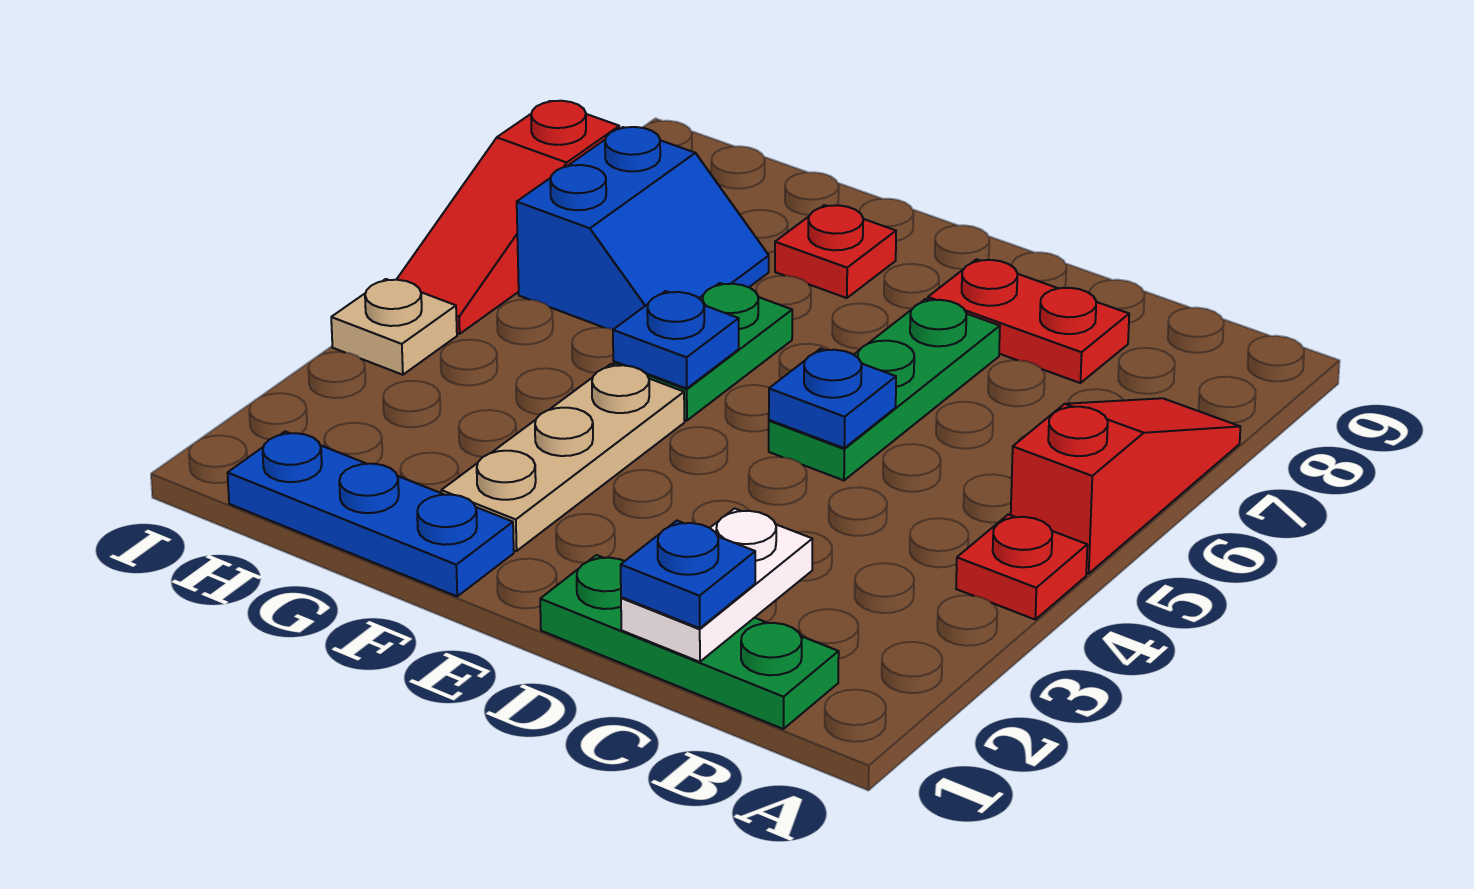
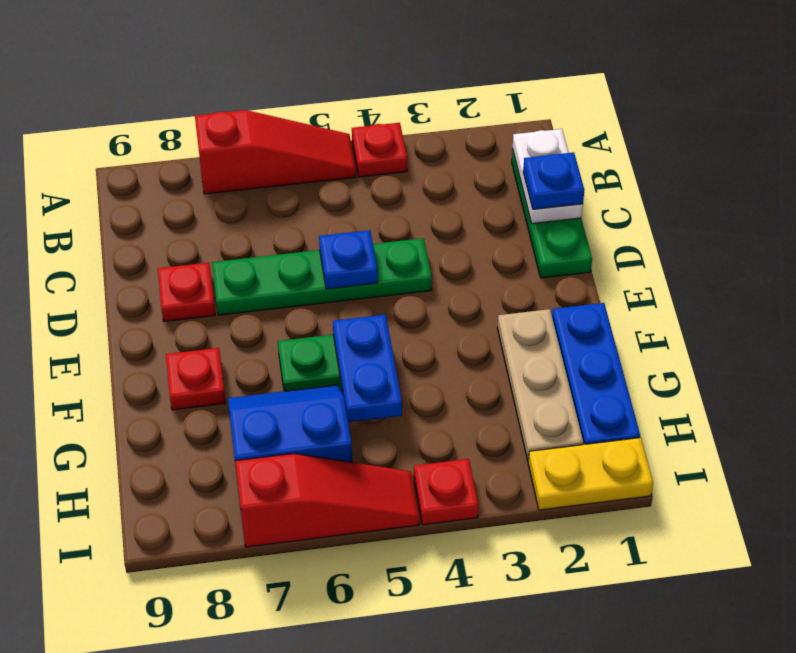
red slope A5:A7 level 1 top 5 -> red slope A5:A7 level 1 top 7
white plate C1:C2 level 2 -> white plate B1:C1 level 2
red plate C8:D8 level 1 -> red plate D8 level 1
green plate D5:D7 level 1 -> green plate D4:D7 level 1
tan plate F2:F4 level 1 -> tan plate F2:H2 level 1
blue plate F5 level 2 -> blue plate F5:G5 level 2
none -> yellow plate I1:I2 level 1
tan plate I4 level 1 -> red plate I4 level 1

